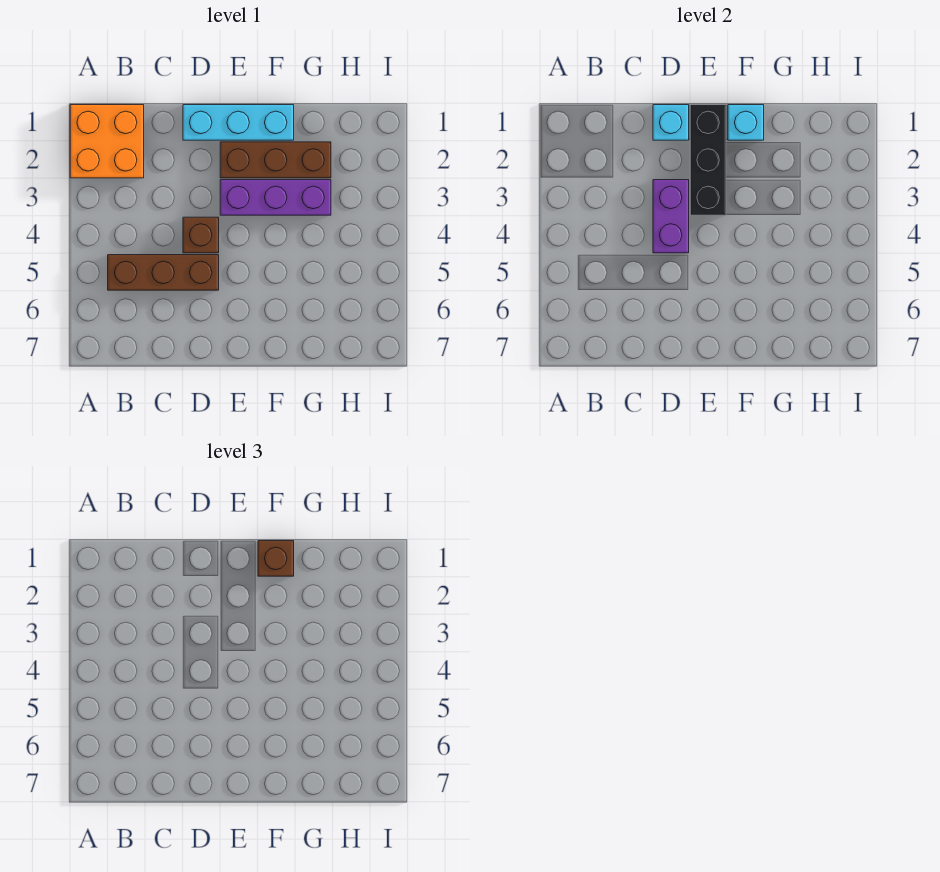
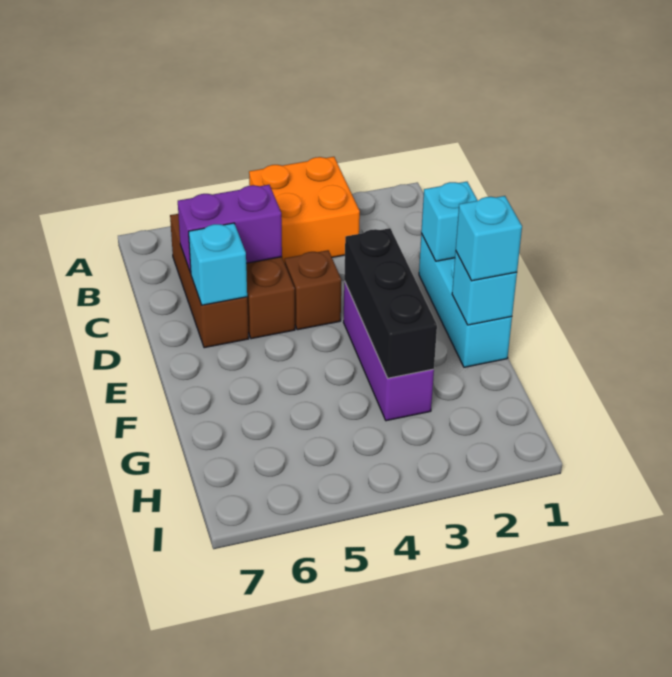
orange brick A1:B2 level 1 -> orange brick A3:B4 level 1
purple brick D3:D4 level 2 -> purple brick C5:C6 level 2
none -> cyan brick D6 level 2
black brick E1:E3 level 2 -> black brick E3:G3 level 2
brown brick E2:G2 level 1 -> brown brick B6:D6 level 1
brown brick F1 level 3 -> cyan brick F1 level 3

